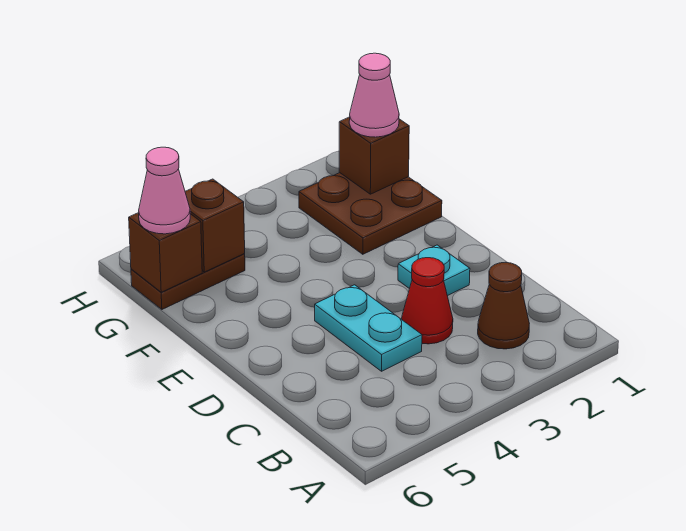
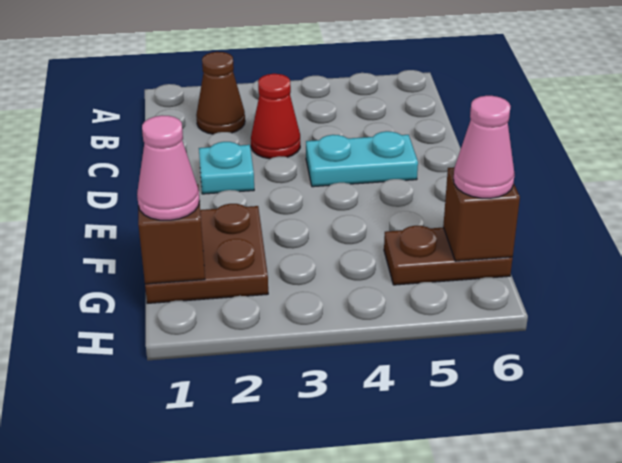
cyan plate C4:D4 level 1 -> cyan plate D4:D5 level 1
brown brick G5 level 2 -> none

